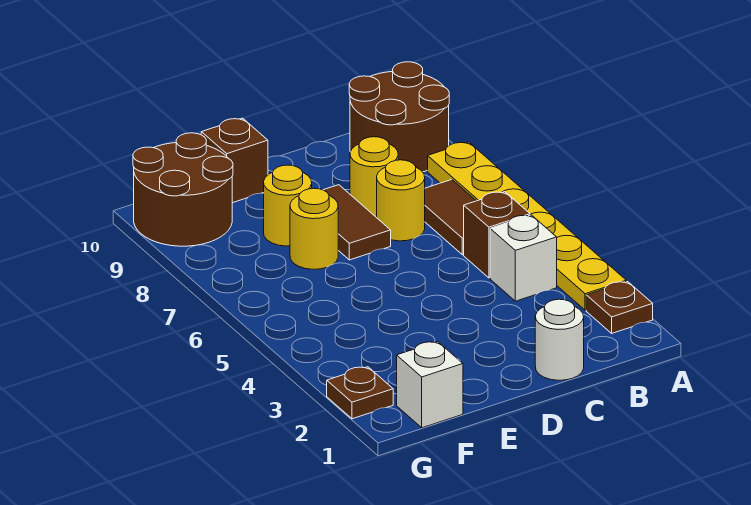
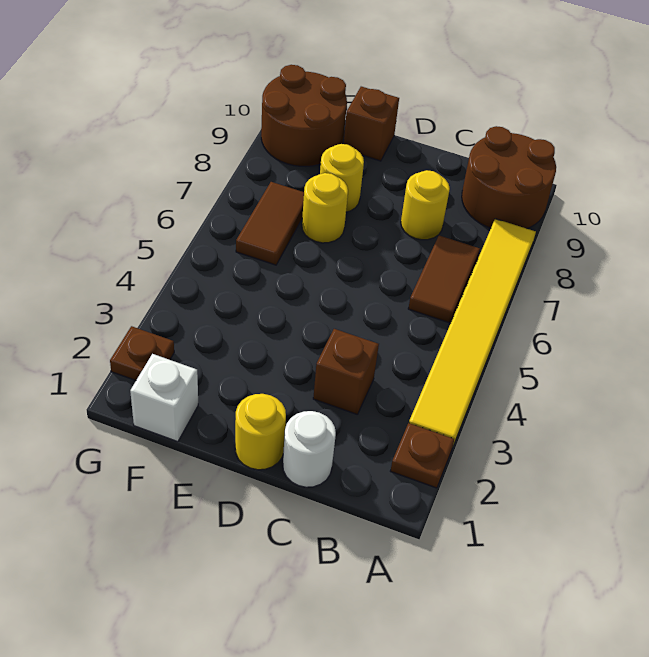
yellow plate A3:A8 level 1 -> yellow tile A3:A8 level 1
white brick B4 level 1 -> none
brown brick B5 level 1 -> brown brick C3 level 1
yellow round brick C7 level 1 -> yellow round brick D1 level 1
brown tile D7:D8 level 1 -> brown tile F6:F7 level 1

